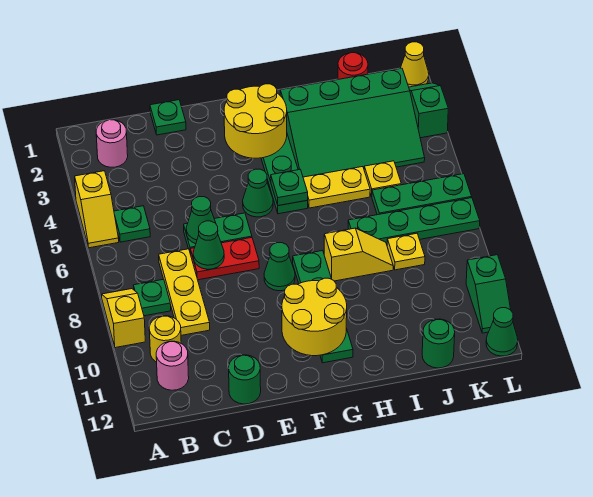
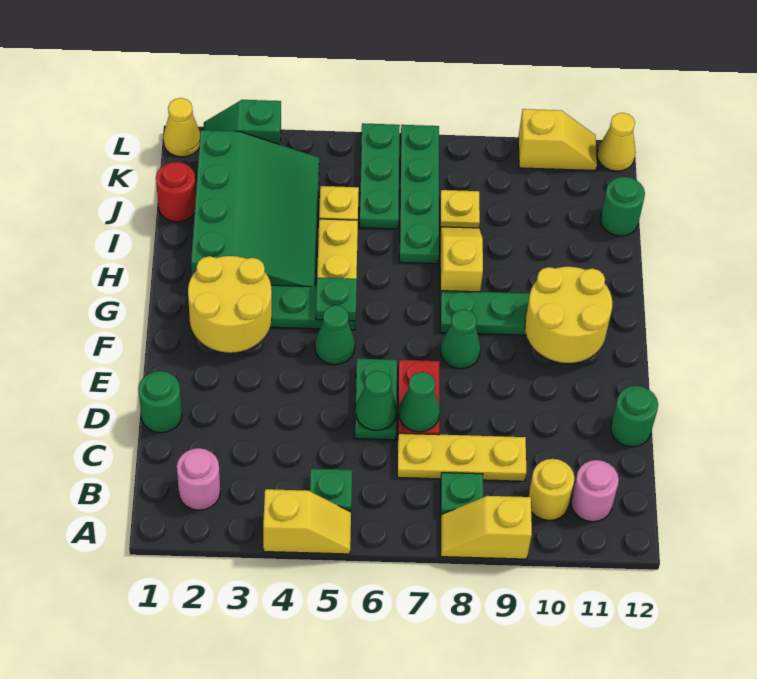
green plate D1 level 1 -> green round brick D1 level 1
green slope L10:L11 level 1 top 10 -> yellow slope L10:L11 level 1 top 10
green cone L12 level 1 -> yellow cone L12 level 1

